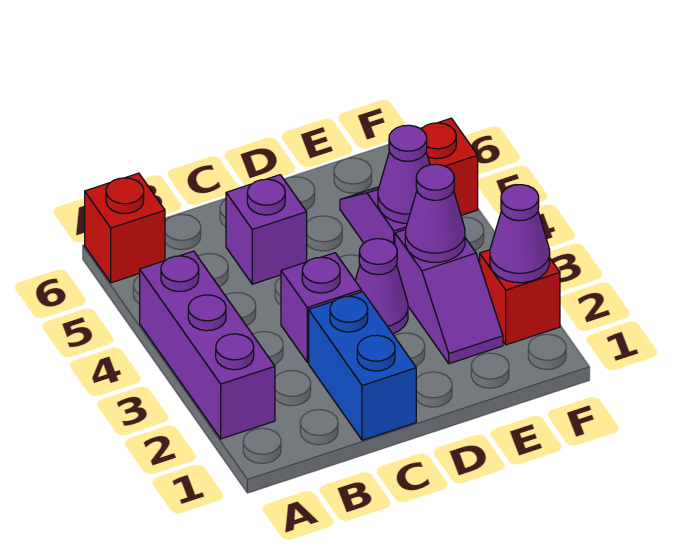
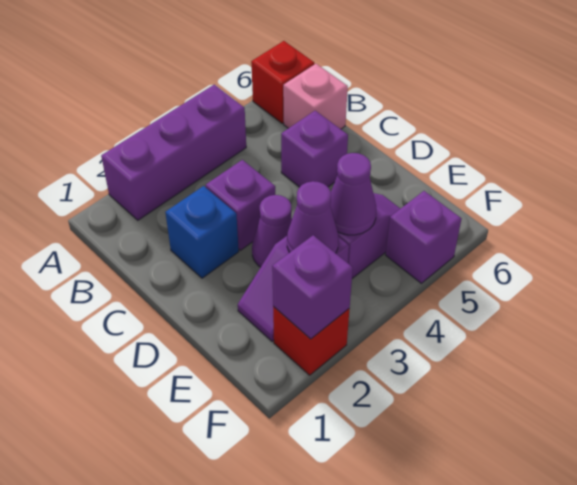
none -> pink brick B6 level 1
blue brick C1:C2 level 1 -> blue brick C2 level 1
purple cone F2 level 2 -> purple brick F2 level 2
red brick F5 level 1 -> purple brick F5 level 1

